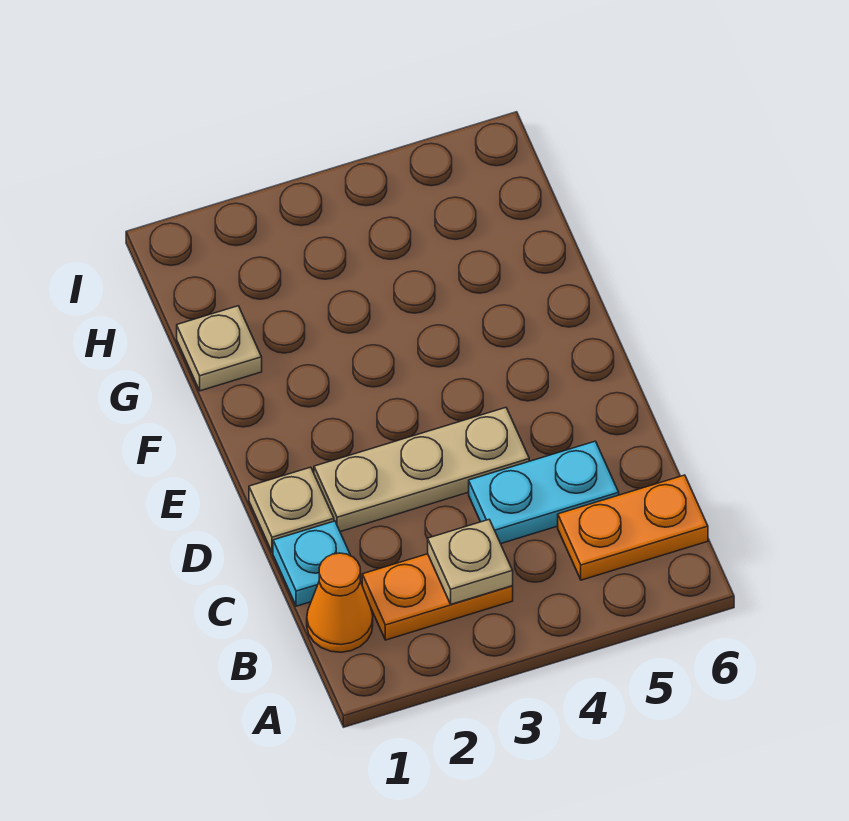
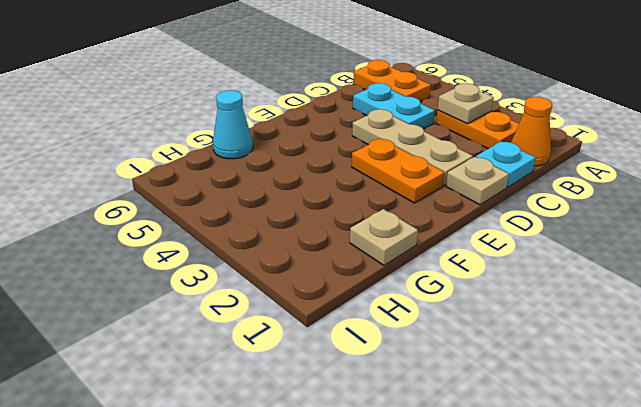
none -> orange plate E2:E3 level 1
none -> cyan cone G6 level 1

